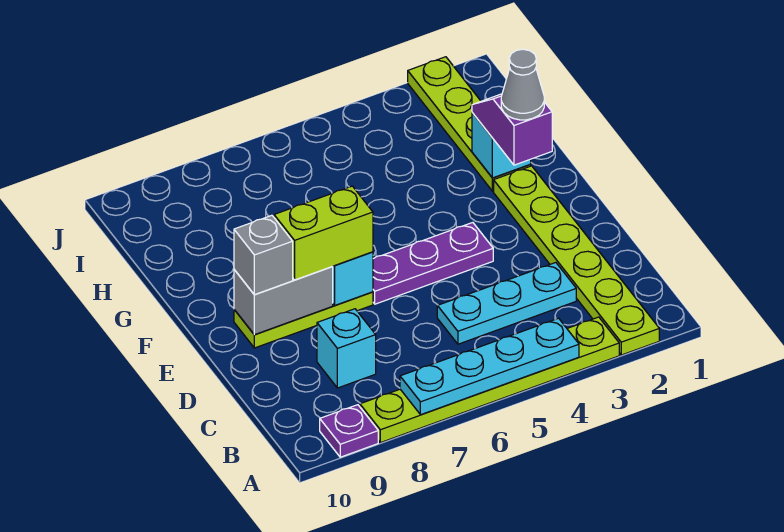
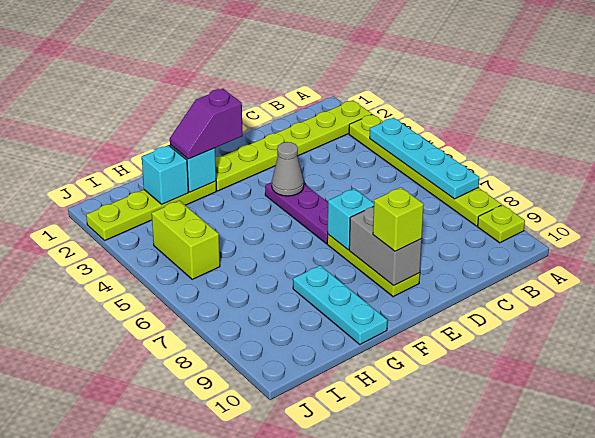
purple plate A9 level 1 -> lime plate A9 level 1
cyan plate C3:C5 level 1 -> cyan plate G8:G10 level 1
cyan brick C8 level 1 -> cyan brick H2 level 2
lime brick E7:E8 level 3 -> lime brick I4:I5 level 1
grey brick E9 level 3 -> lime brick E9 level 3
grey cone F2 level 4 -> grey cone E4 level 2

